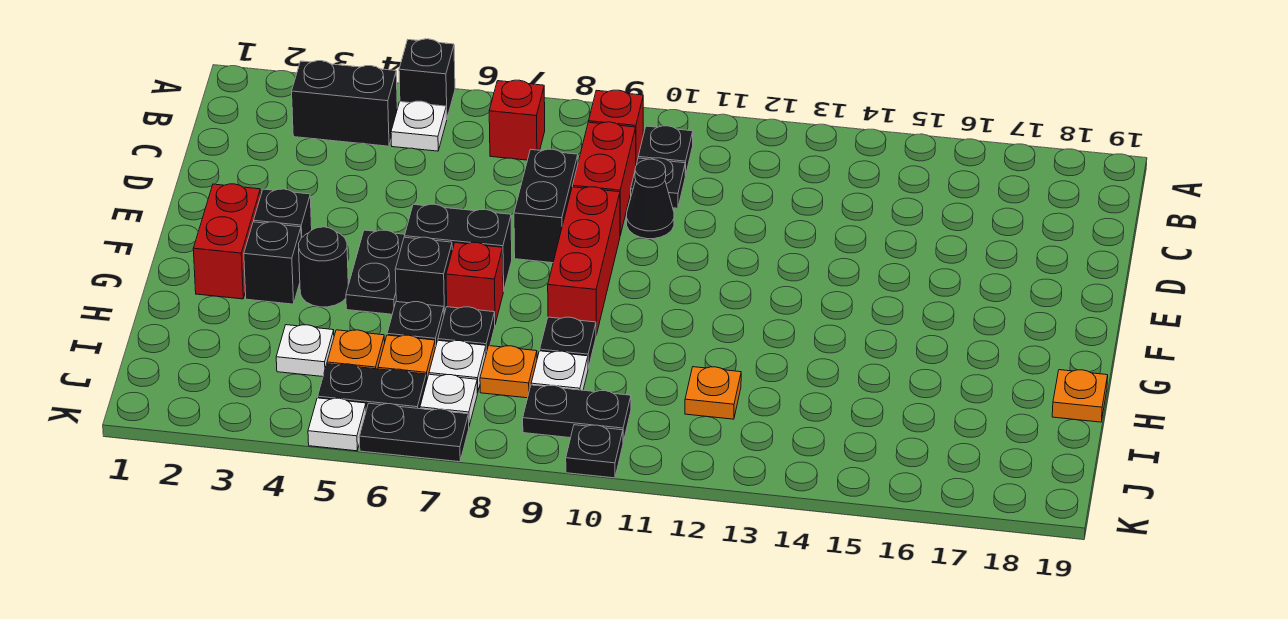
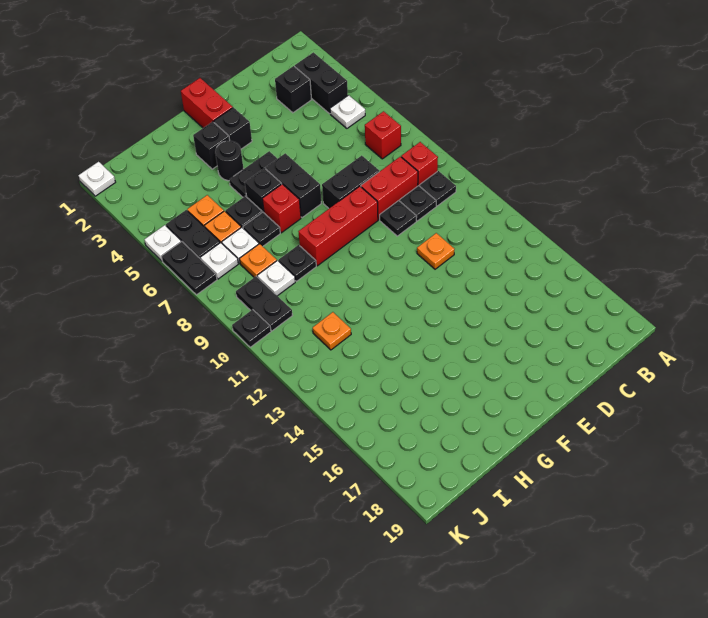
black brick A5 level 1 -> black brick C3 level 1
black cone D10 level 1 -> black plate D10 level 1
red brick F2:G2 level 1 -> red brick F1:F2 level 1
orange plate H19 level 1 -> orange plate D12 level 1
white plate I4 level 1 -> white plate K1 level 1

